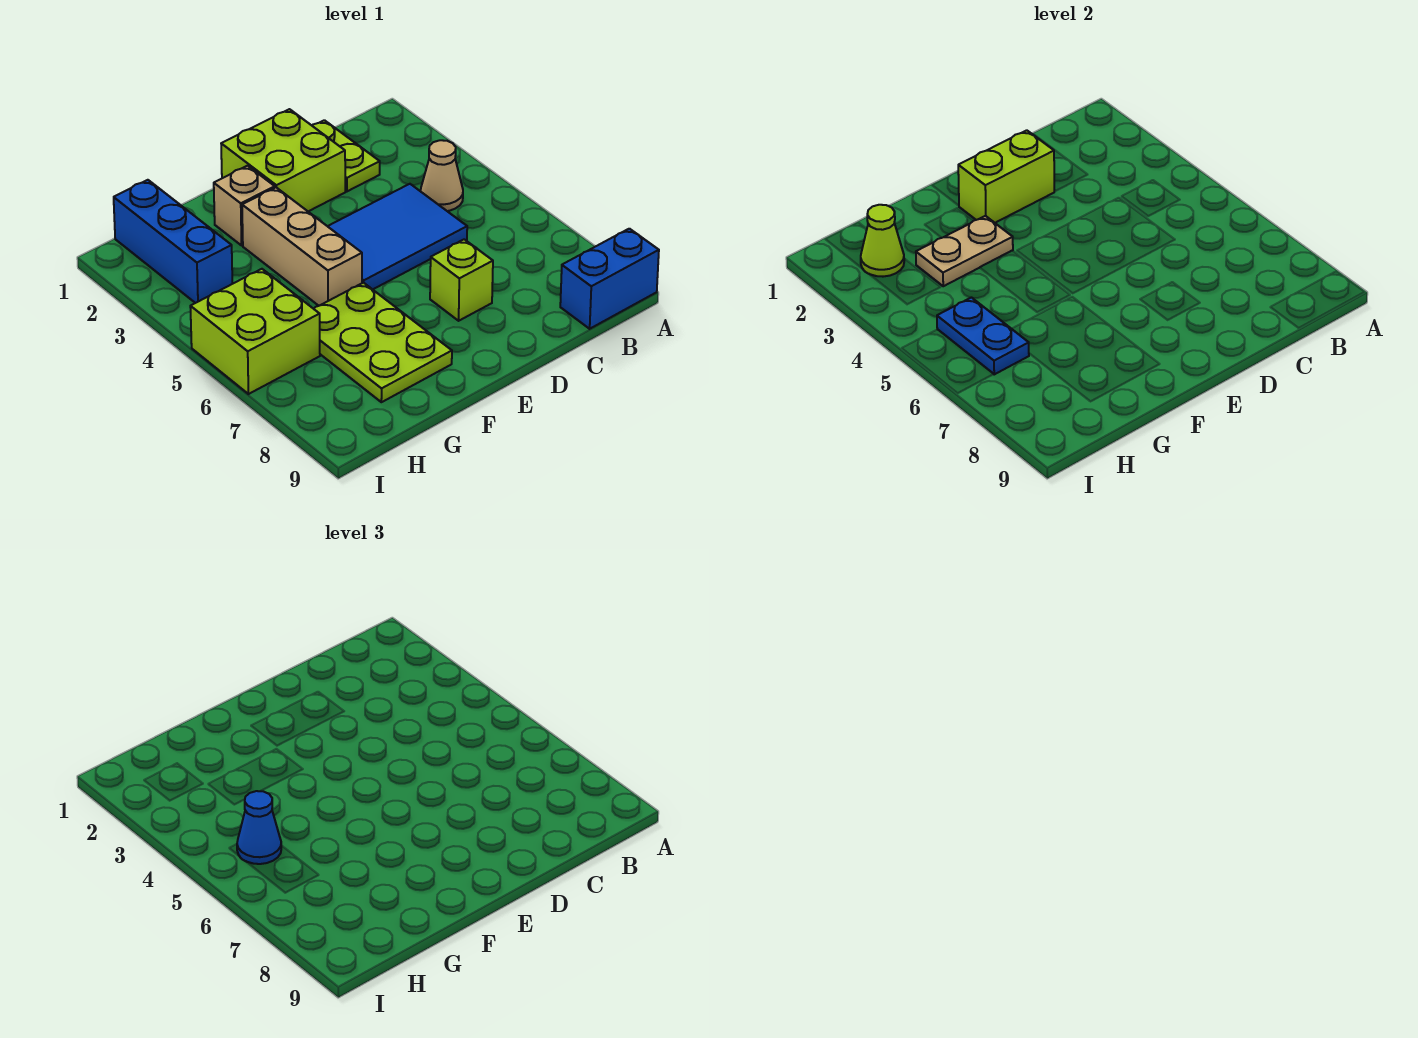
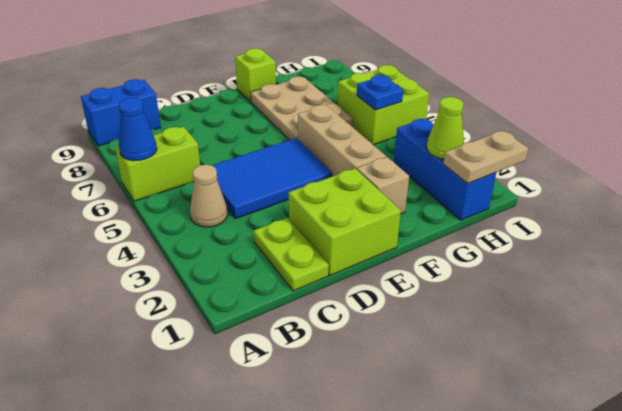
lime brick D2:E2 level 2 -> lime brick A6:B6 level 1
lime brick D7 level 1 -> lime brick F9 level 1
tan plate F3:G3 level 2 -> tan plate H1:I1 level 2
lime plate F6:G8 level 1 -> tan plate F6:G8 level 1
blue plate H5:H6 level 2 -> blue plate H5 level 2
blue cone H5 level 3 -> blue cone A6 level 2

